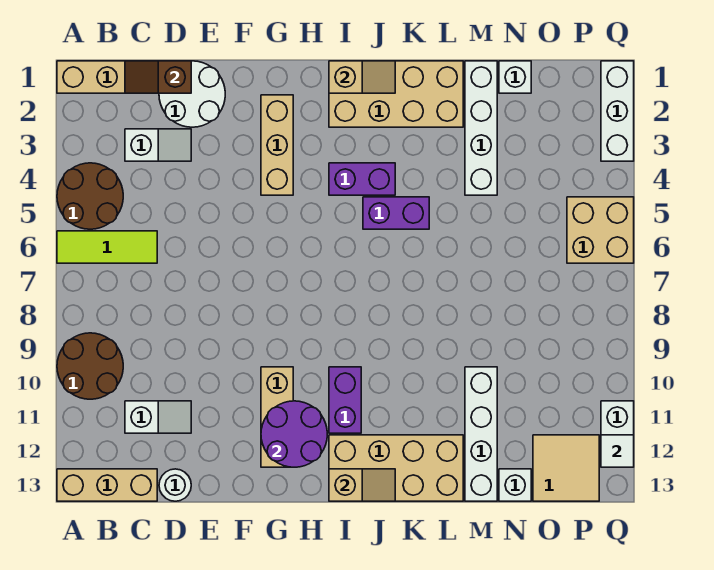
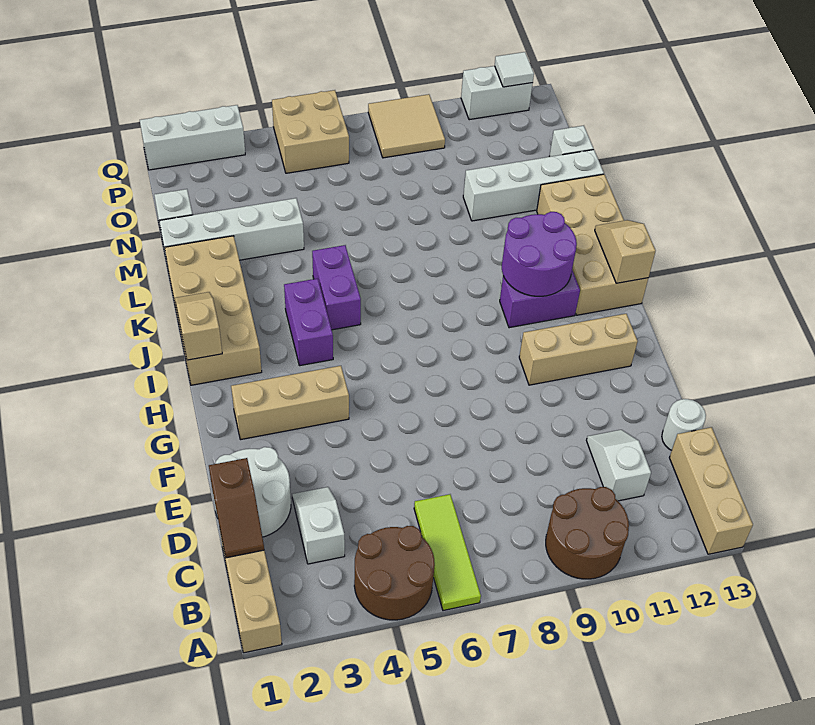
purple round brick G11:H12 level 2 -> purple round brick I10:J11 level 2
tan tile O12:P13 level 1 -> tan tile P8:Q9 level 1

